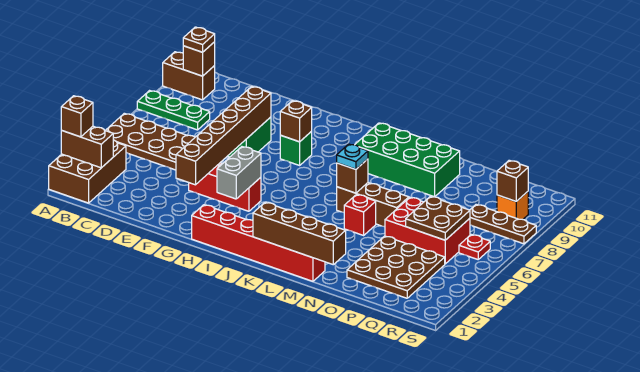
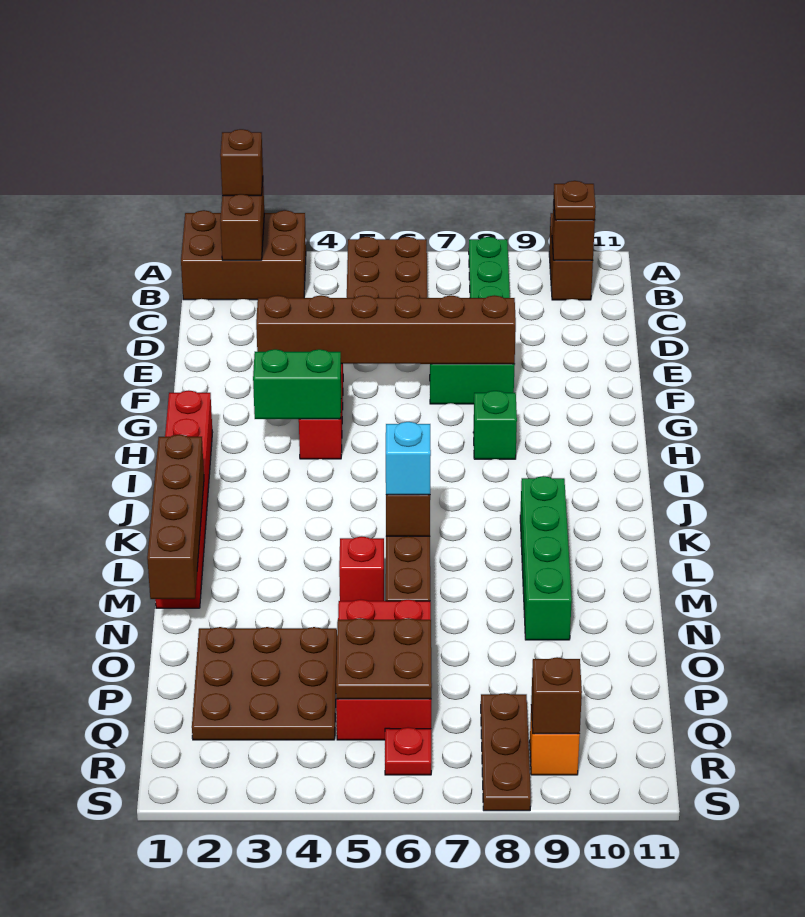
grey brick H3:H4 level 2 -> green brick H3:H4 level 2
brown brick H8 level 2 -> none
green brick K9:N10 level 1 -> green brick K9:N9 level 1
cyan plate L6 level 3 -> cyan brick L6 level 3

